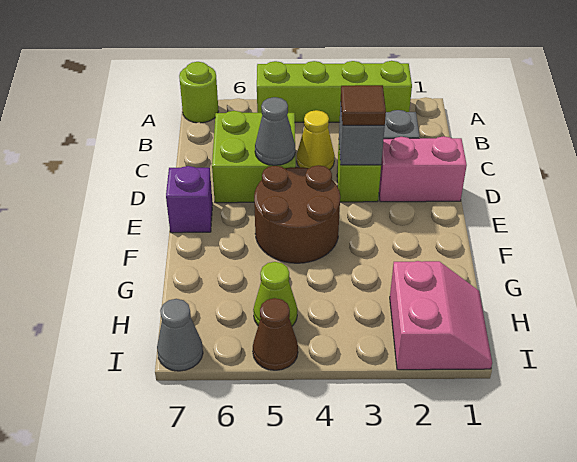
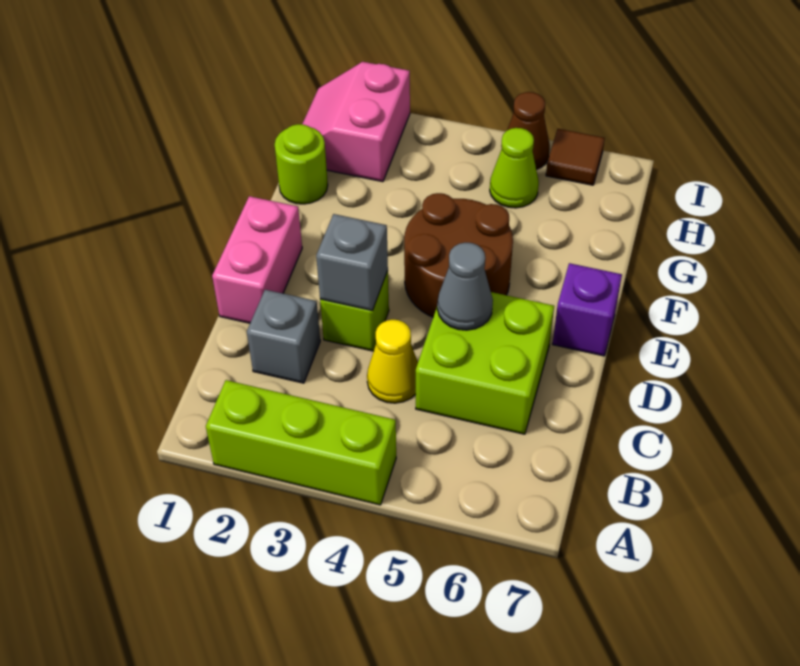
lime brick A2:A5 level 1 -> lime brick A2:A4 level 1
lime round brick A7 level 1 -> lime round brick G1 level 1
pink brick D1:D2 level 1 -> pink brick D1:E1 level 1
brown tile D3 level 3 -> brown tile I6 level 1
grey cone I7 level 1 -> none

